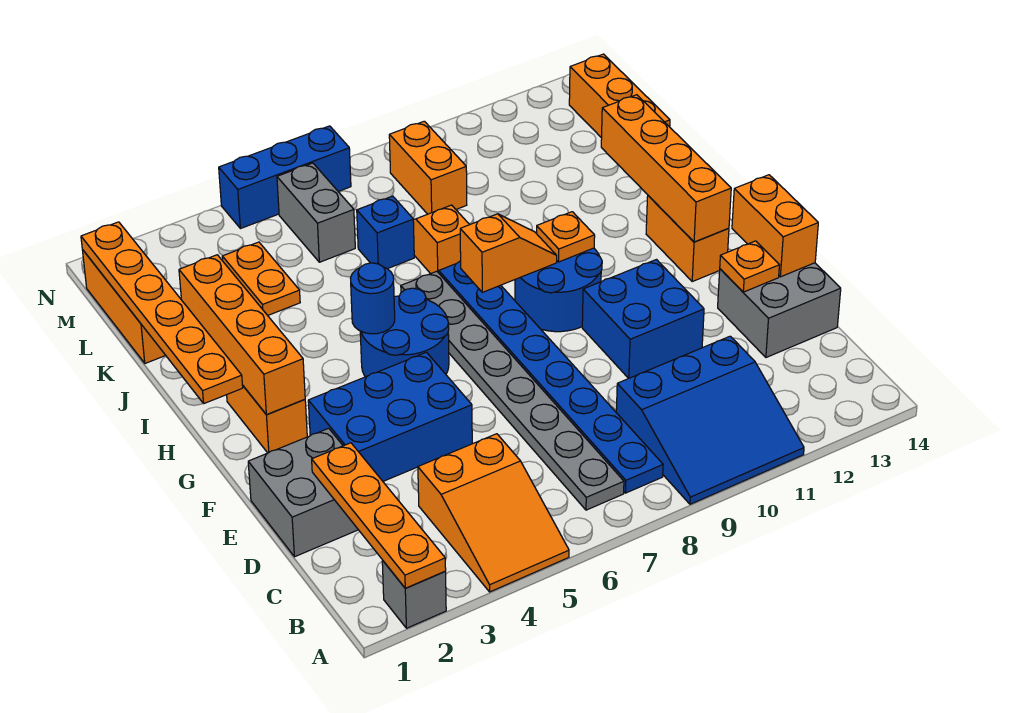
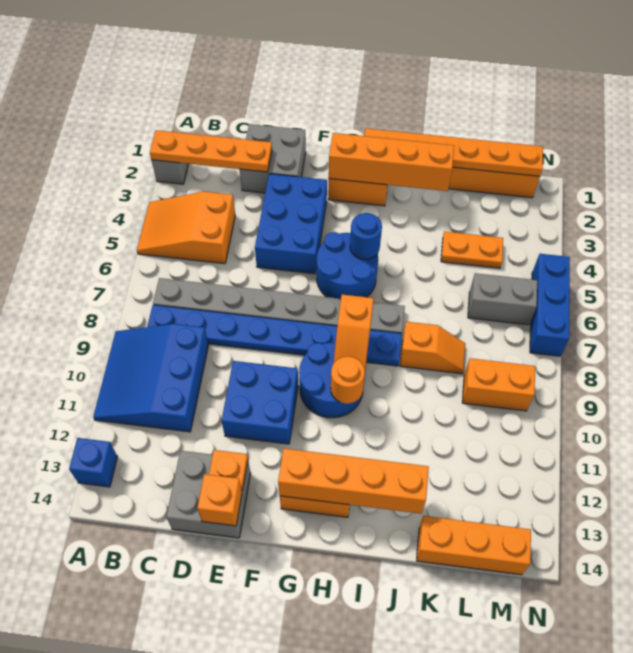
orange brick E14:F14 level 2 -> orange brick E14 level 2
orange plate H10 level 2 -> orange round brick H10 level 2
blue brick K7 level 1 -> blue brick A13 level 1

